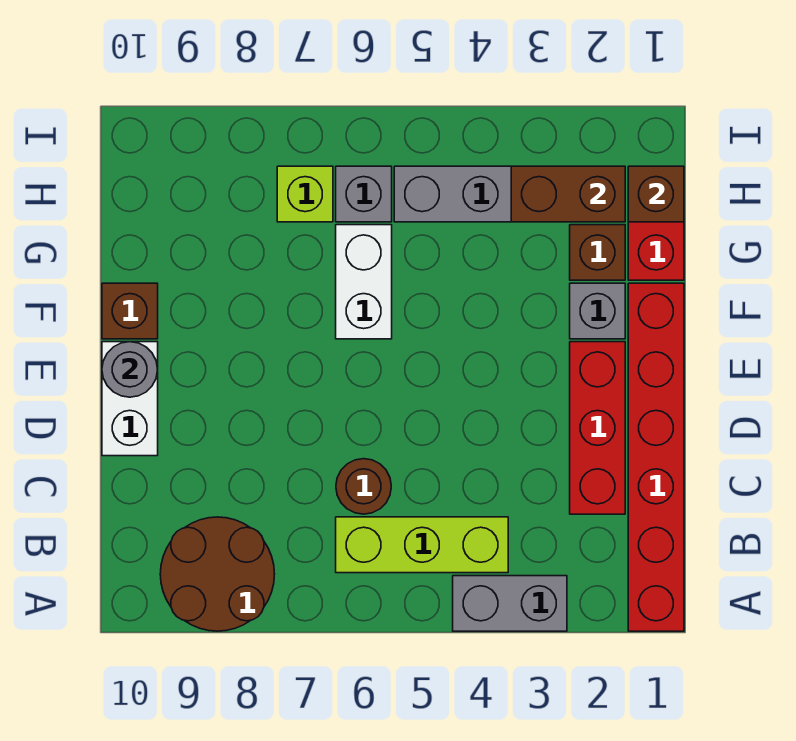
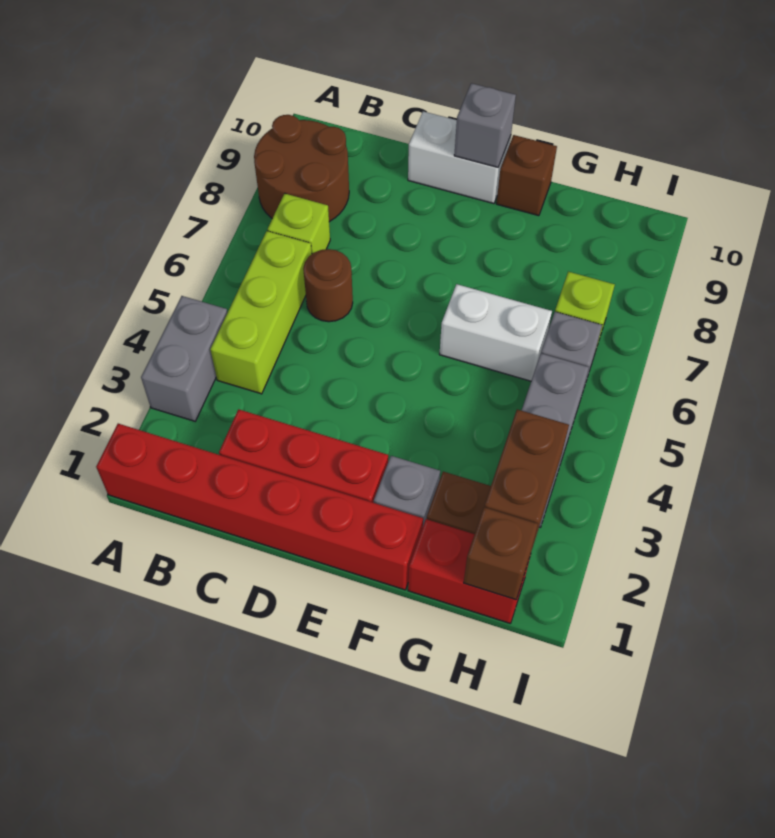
none -> lime brick B7 level 1
grey round brick E10 level 2 -> grey brick E10 level 2

